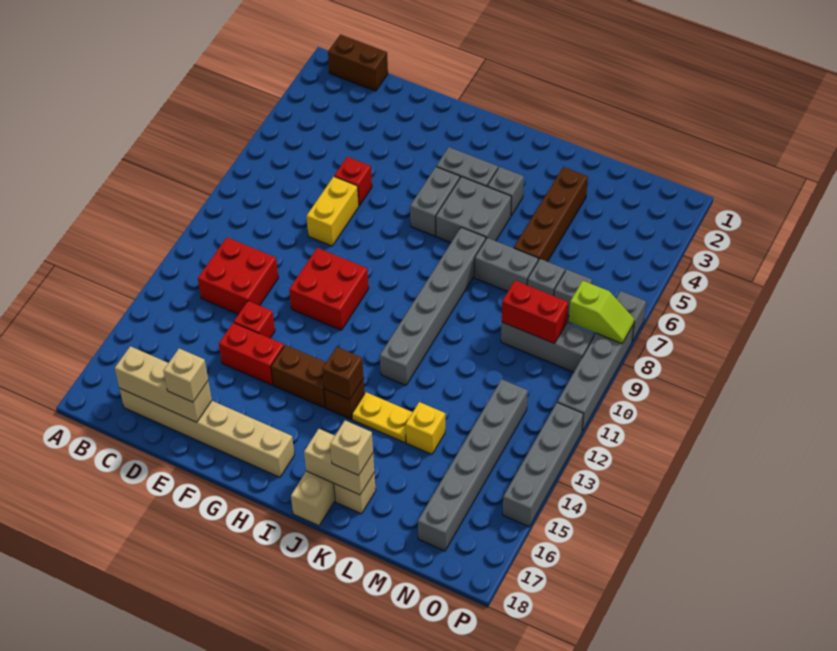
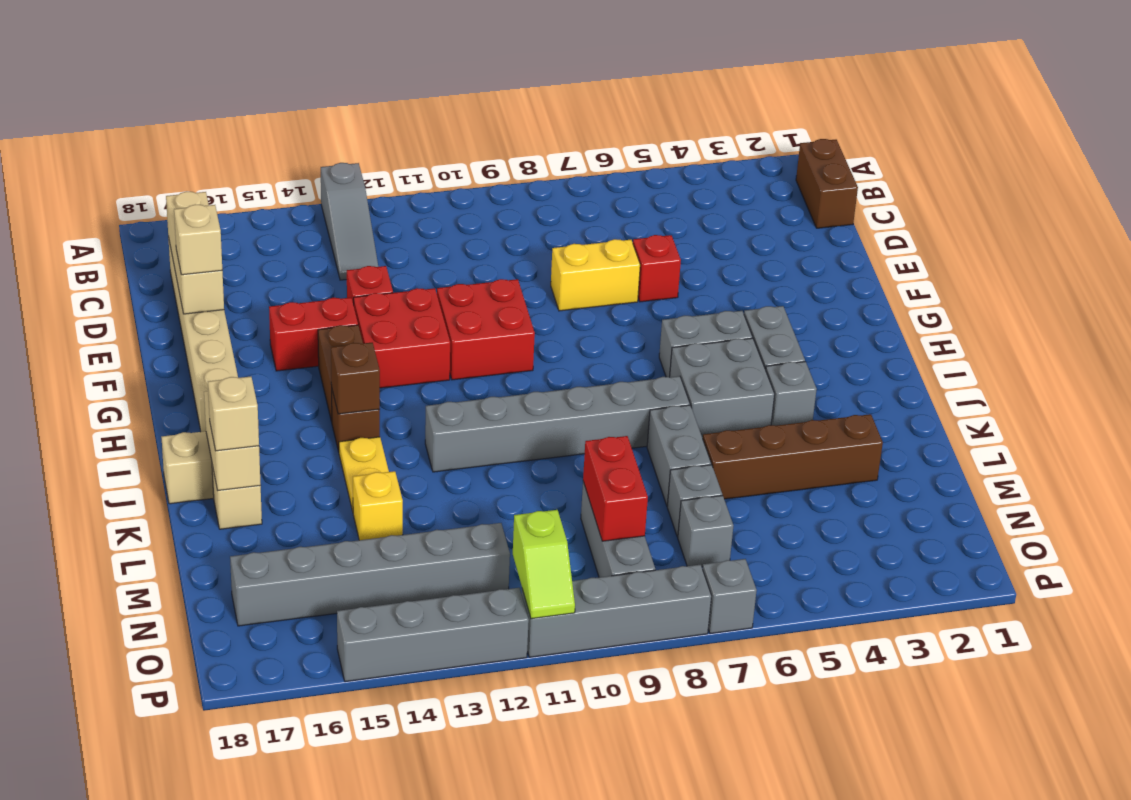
none -> grey slope A13:C13 level 1 top A
red brick C11:D12 level 1 -> red brick F12:G13 level 1
red brick E14:F14 level 1 -> red brick F14:F15 level 1
lime slope O8:P8 level 2 top O -> lime slope O11:P11 level 2 top O

